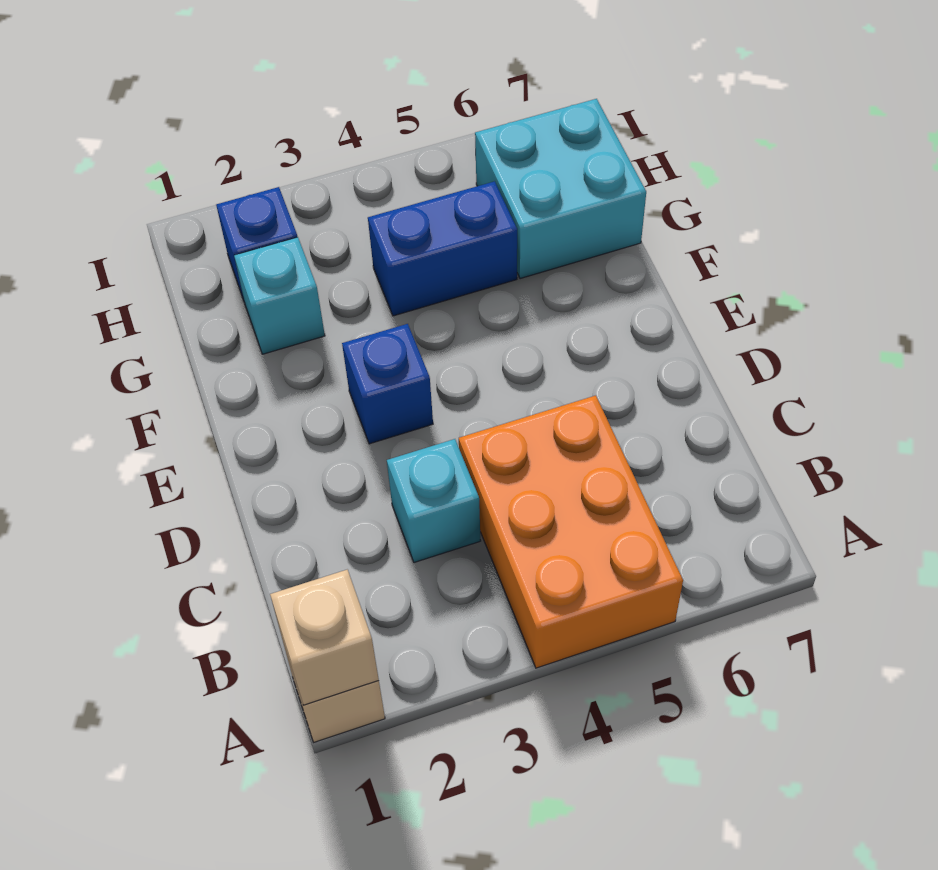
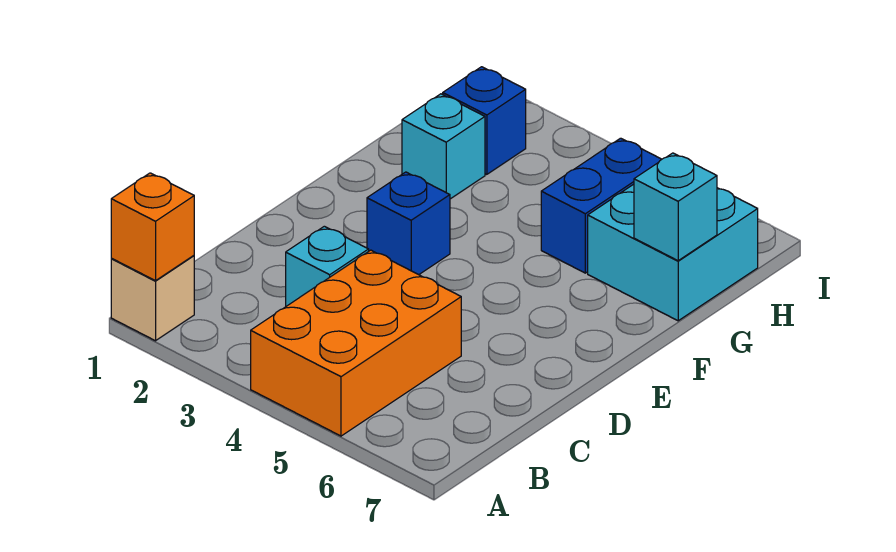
tan brick A1 level 2 -> orange brick A1 level 2
blue brick G4:G5 level 1 -> blue brick G5:H5 level 1
none -> cyan brick G7 level 2

